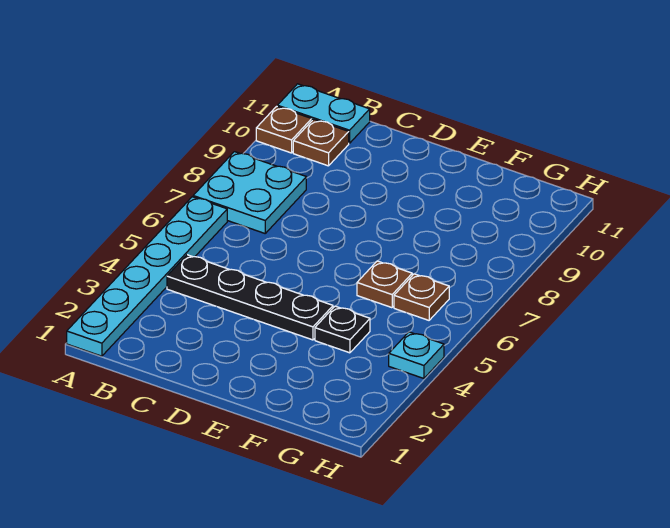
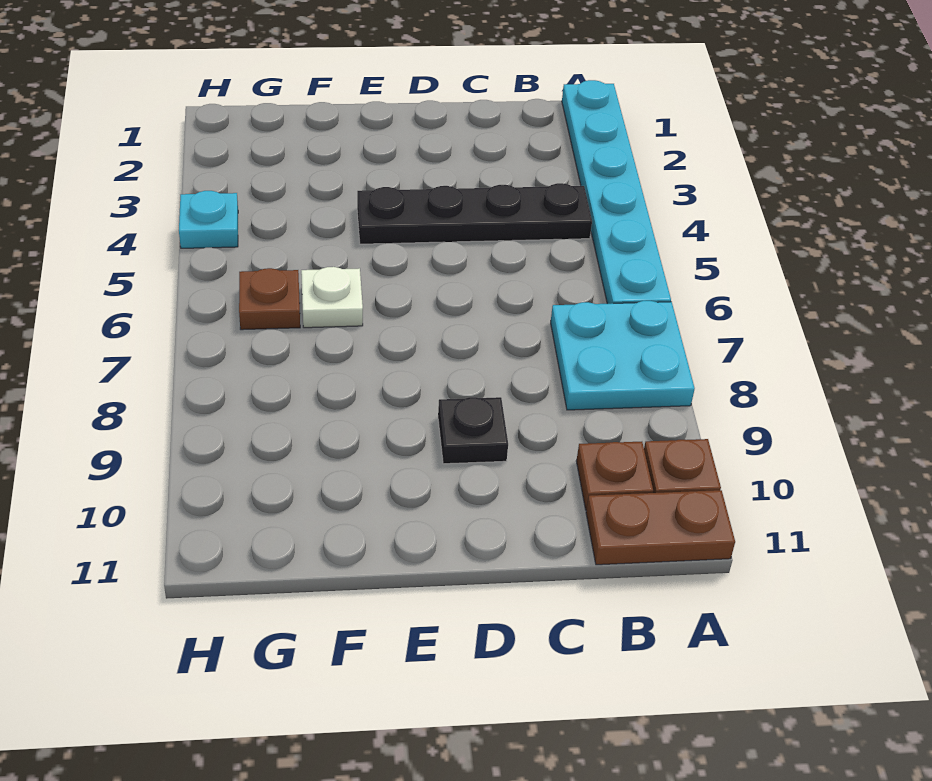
cyan plate A11:B11 level 1 -> brown plate A11:B11 level 1
black plate F4 level 1 -> black plate D9 level 1
brown plate F6 level 1 -> white plate F6 level 1

